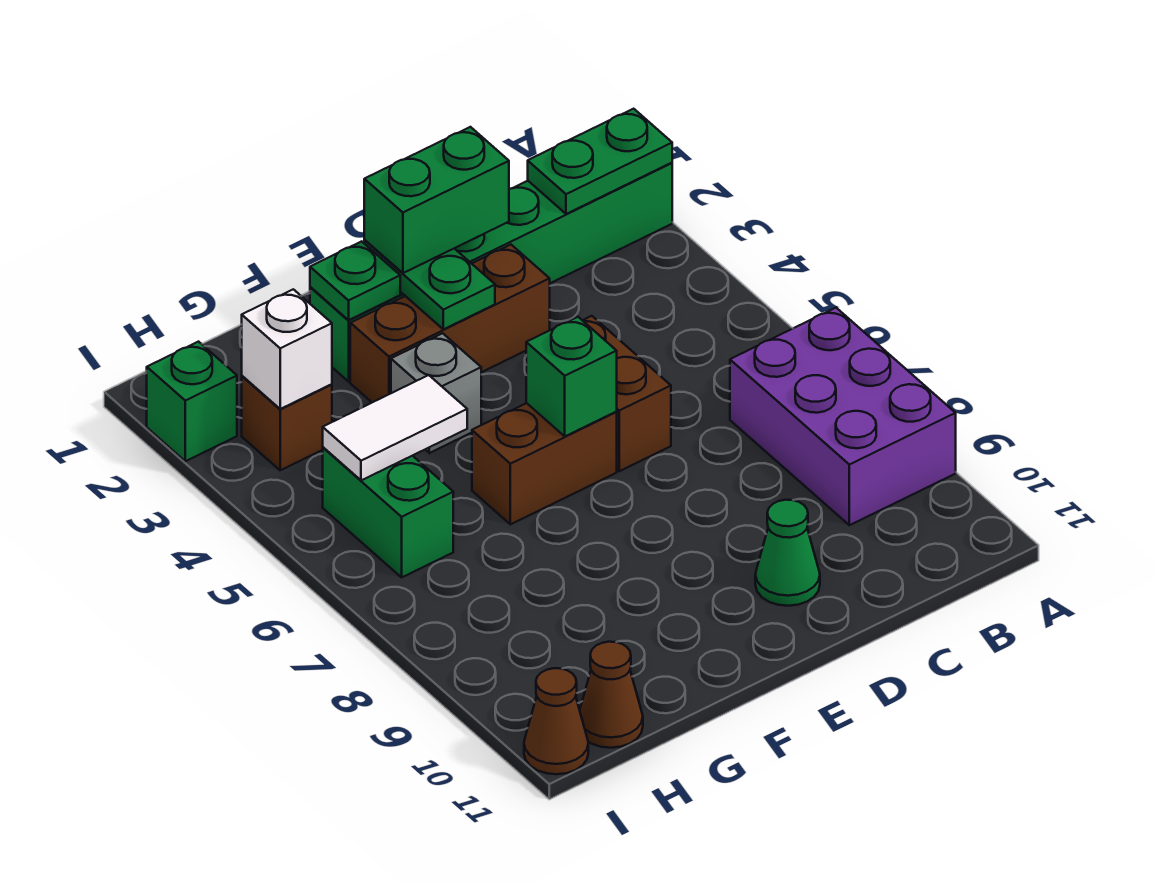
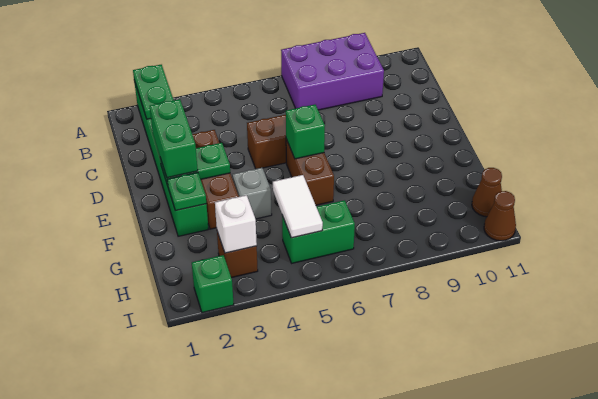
green cone D10 level 1 -> none

